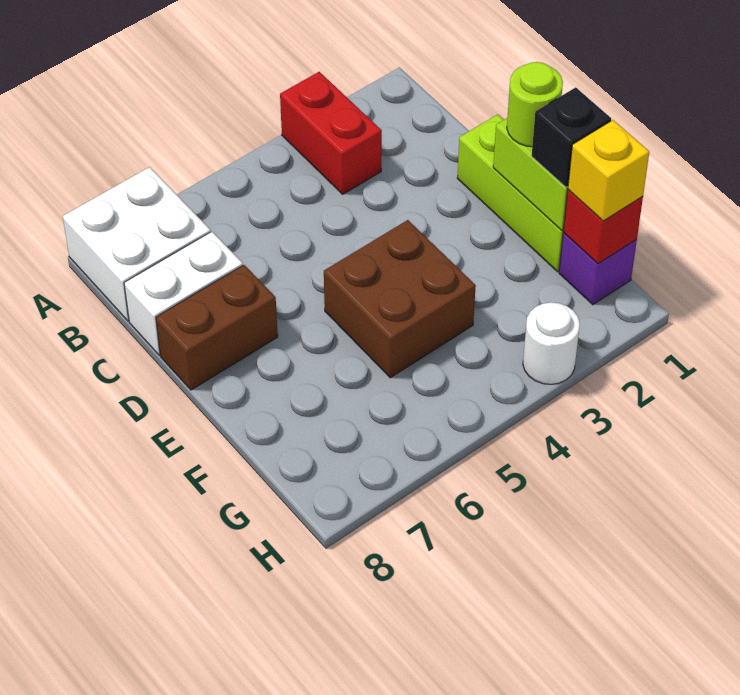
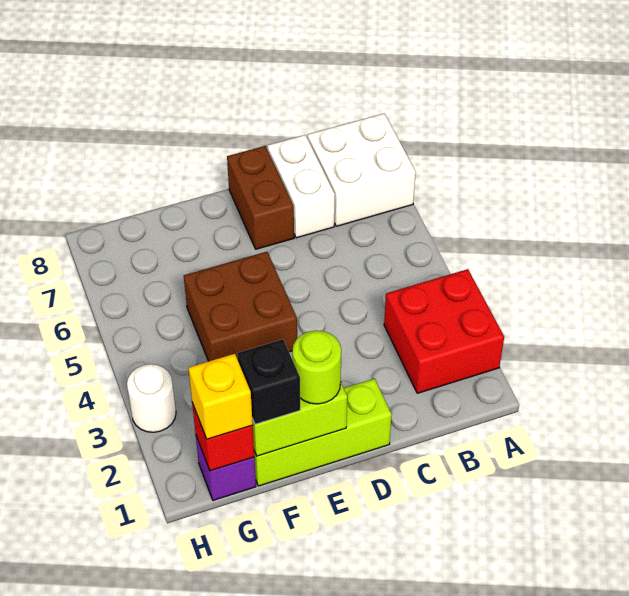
red brick A3:B3 level 1 -> red brick A2:B3 level 1

